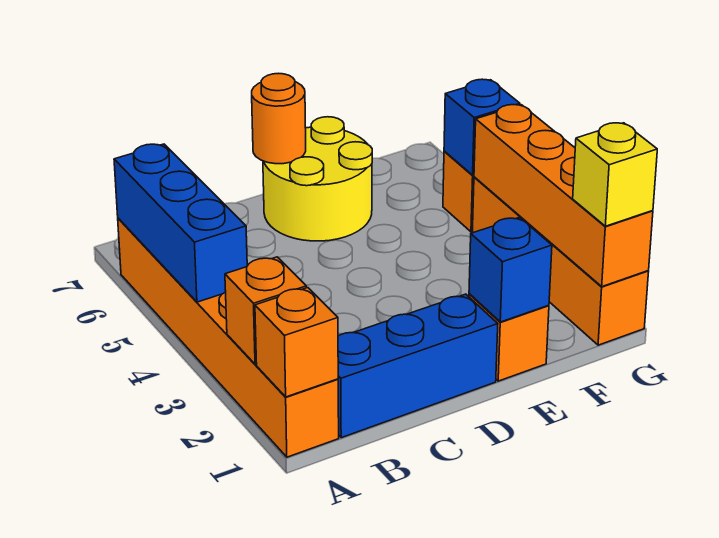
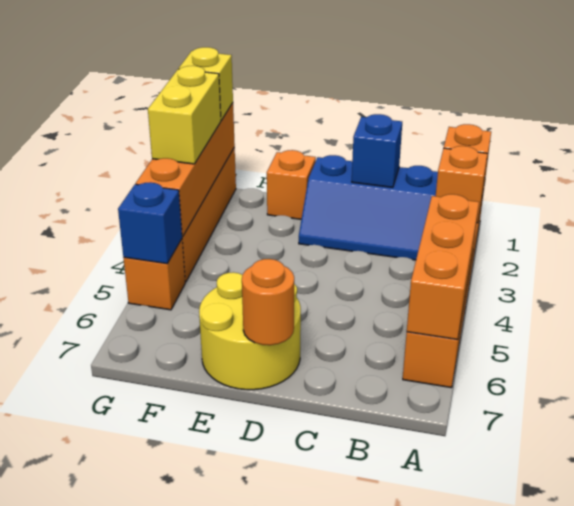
blue brick A4:A6 level 2 -> orange brick A4:A6 level 2
blue brick E1 level 2 -> blue brick C1 level 2
none -> yellow brick G2:G3 level 3

